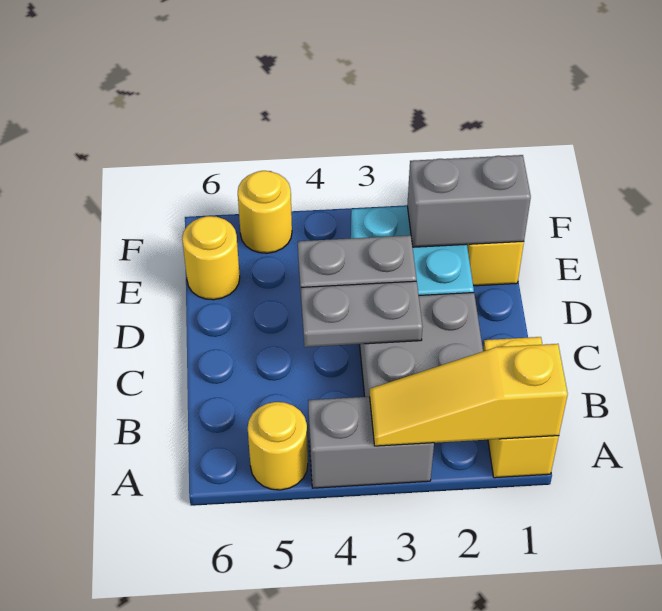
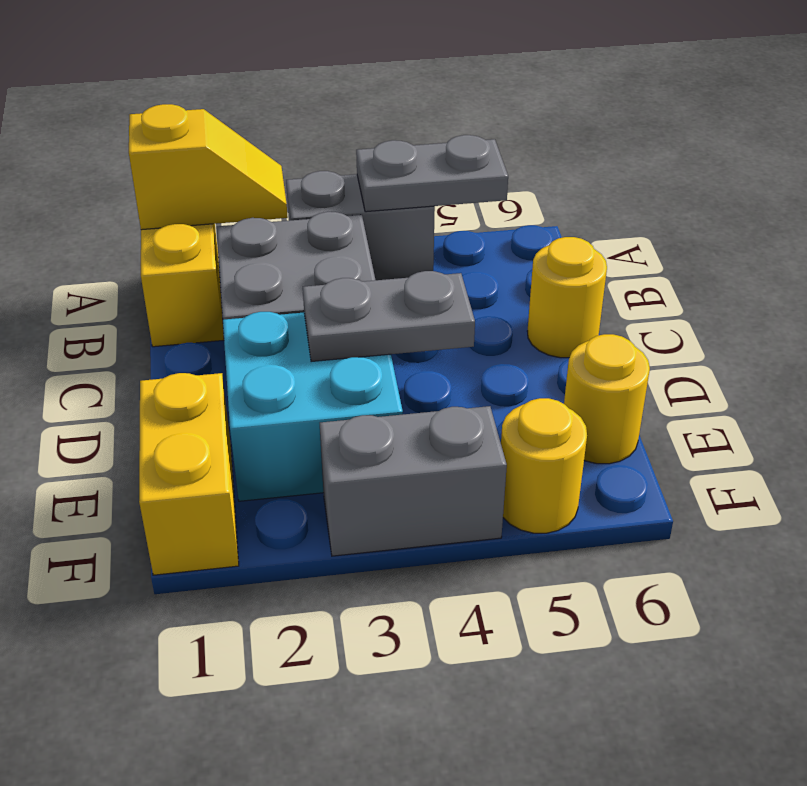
yellow slope A1:A3 level 2 top 1 -> yellow slope A1:A2 level 2 top 1
yellow round brick A5 level 1 -> yellow round brick C6 level 1
grey plate C3:C4 level 2 -> grey plate A4:A5 level 2
grey brick E1:E2 level 2 -> grey brick F3:F4 level 1

